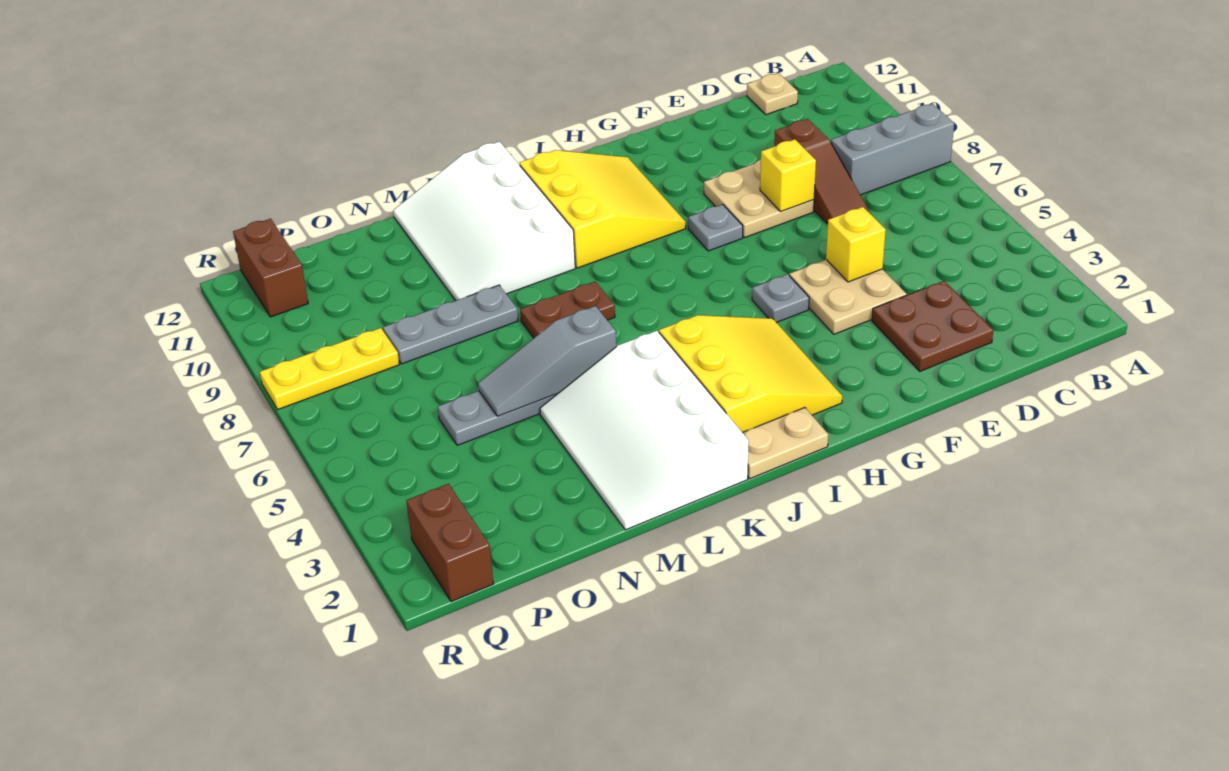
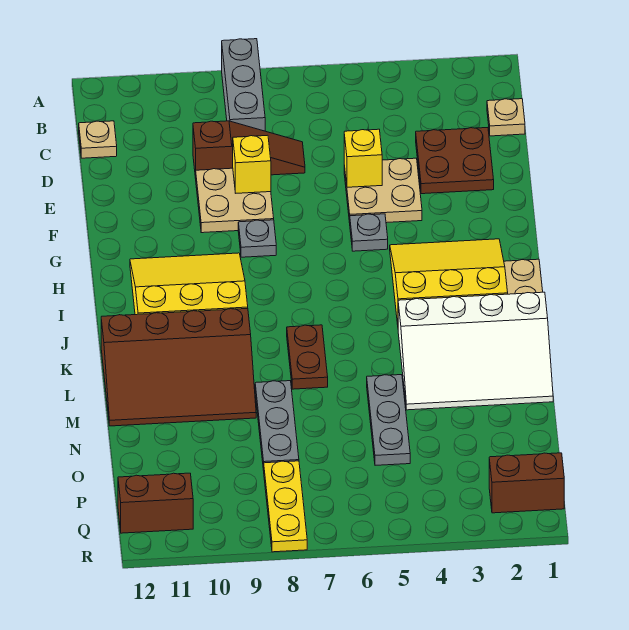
none -> tan plate C1 level 1
white slope K9:M12 level 1 top K -> brown slope K9:M12 level 1 top K
grey slope L5:N5 level 2 top L -> none

